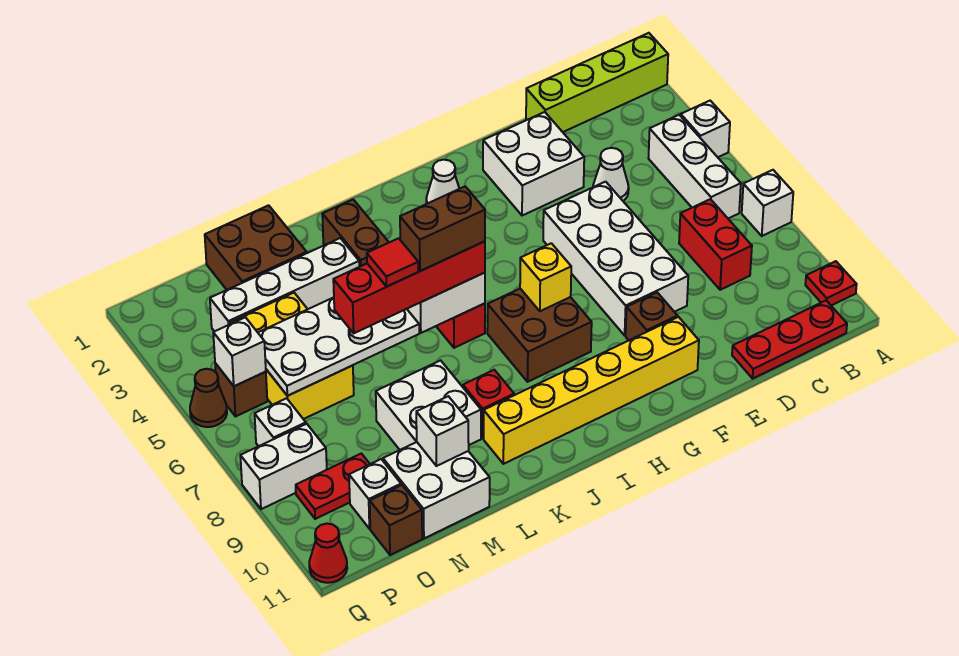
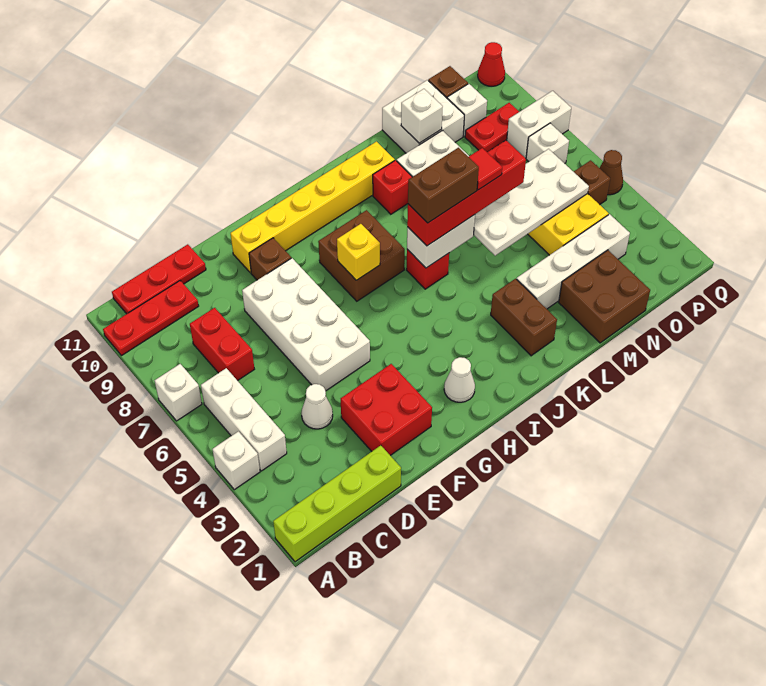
red plate A10 level 1 -> red plate A10:C10 level 1
white brick E2:F3 level 1 -> red brick E2:F3 level 1
white brick P5 level 2 -> none

